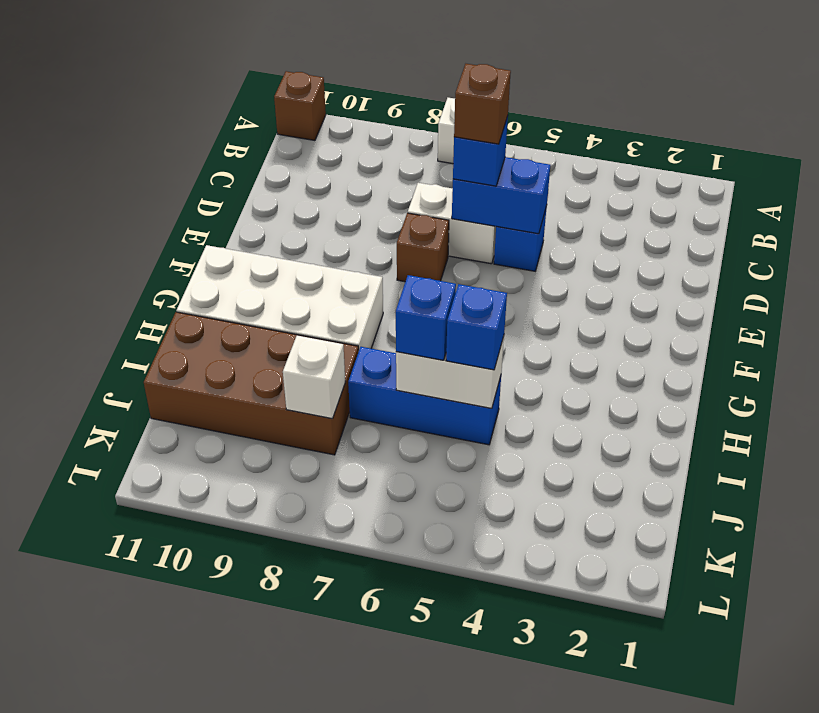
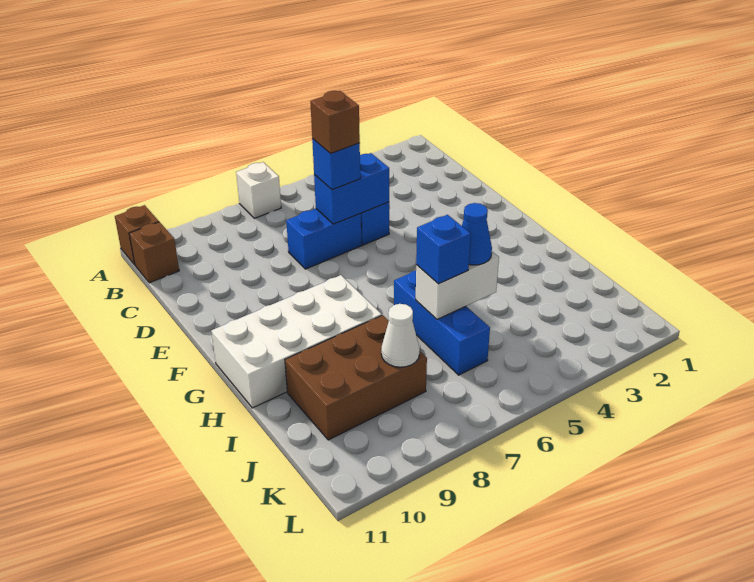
white brick D6:D7 level 1 -> blue brick D6:D7 level 1
brown brick E7 level 1 -> brown brick B11 level 1
blue brick I5:I7 level 1 -> blue brick H6:J6 level 1
blue brick I5 level 3 -> blue cone I5 level 3
brown brick I8:J11 level 1 -> brown brick I8:J10 level 1
white brick J8 level 2 -> white cone J8 level 2

